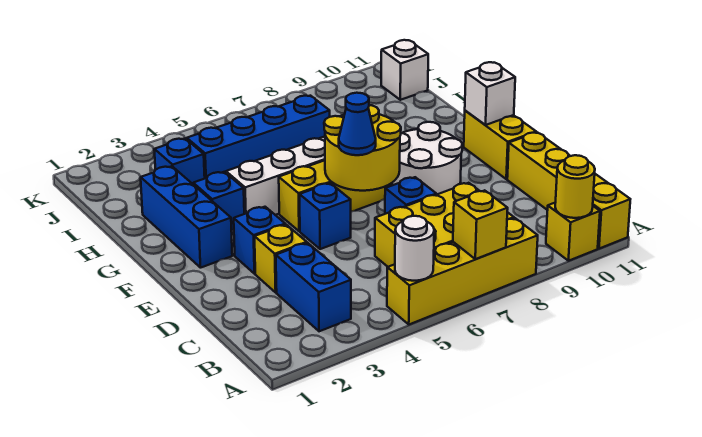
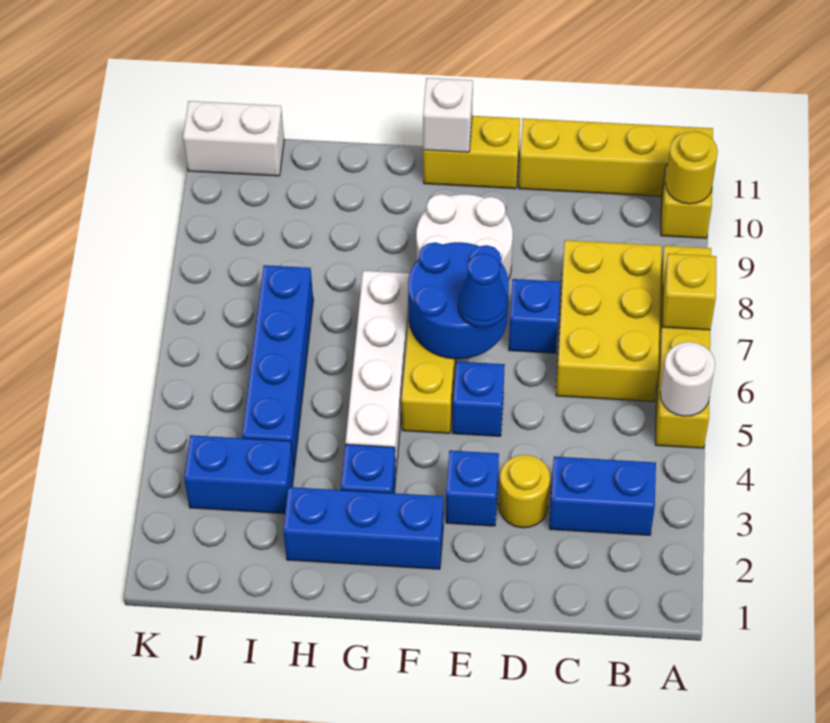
yellow brick D3 level 1 -> yellow round brick D3 level 1
yellow round brick E6:F7 level 2 -> blue round brick E6:F7 level 2
blue brick I3 level 1 -> blue brick I3:J3 level 1
white brick J11 level 1 -> white brick J11:K11 level 1

